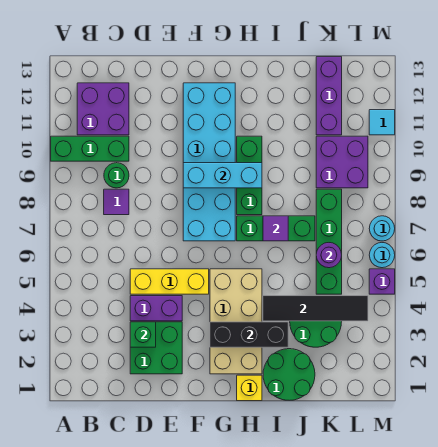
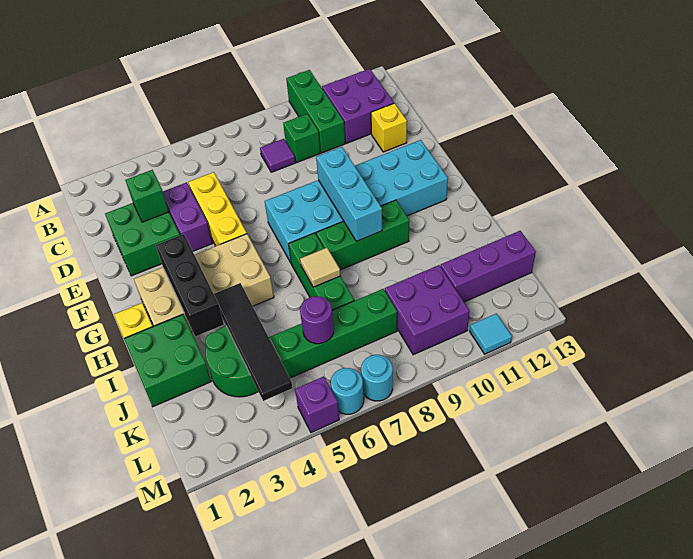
green round brick C9 level 1 -> green brick C9 level 1
none -> yellow brick D12 level 1
green round brick I1:J2 level 1 -> green brick I1:J2 level 1
purple tile I7 level 2 -> tan tile I7 level 2

